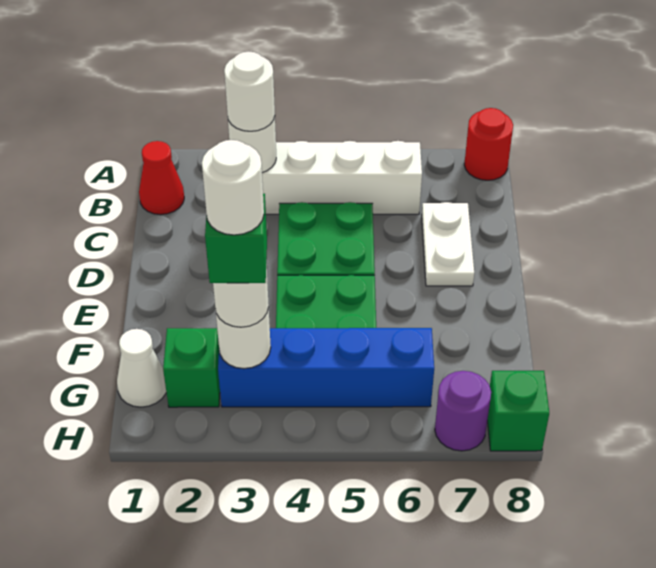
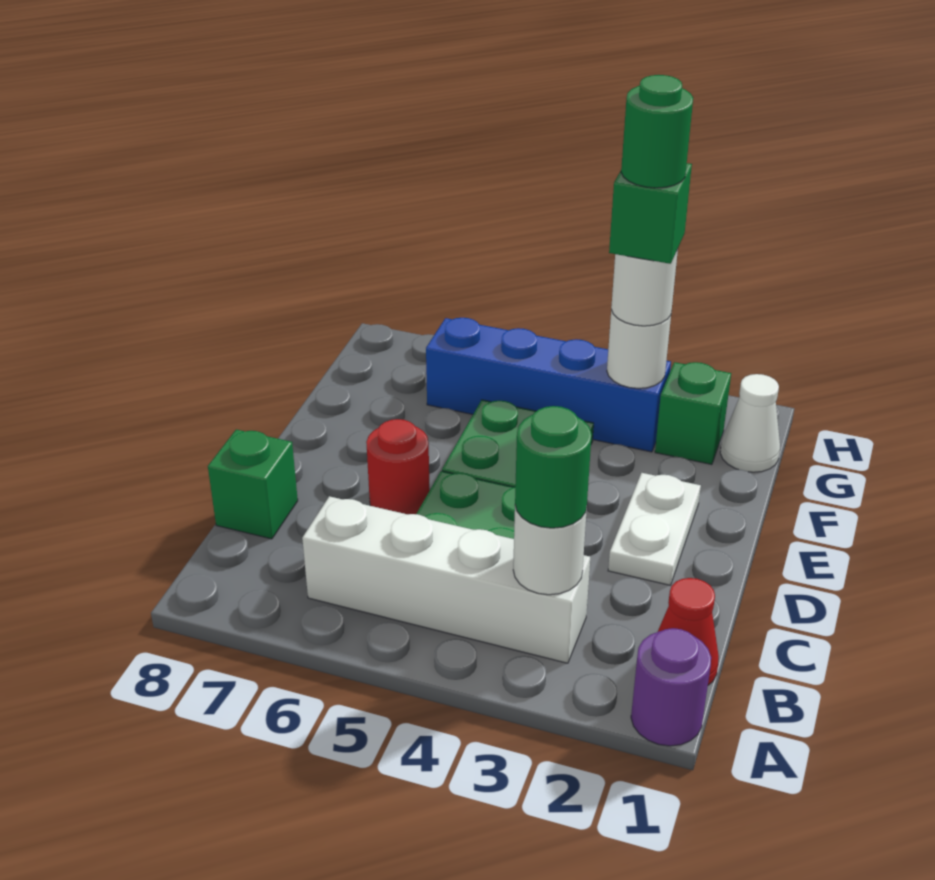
red round brick A8 level 1 -> red round brick D6 level 1
white round brick B3 level 3 -> green round brick B3 level 3
white plate C7:D7 level 1 -> white plate D2:E2 level 1
white round brick G3 level 5 -> green round brick G3 level 5
purple round brick H7 level 1 -> purple round brick A1 level 1
green brick H8 level 1 -> green brick C8 level 1

